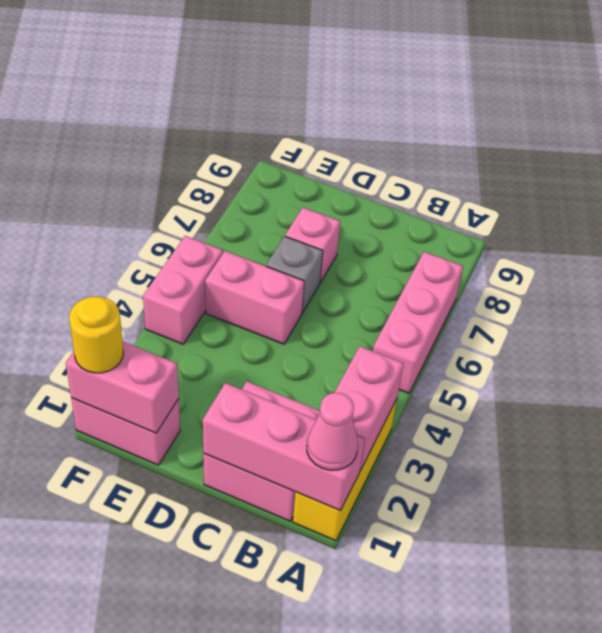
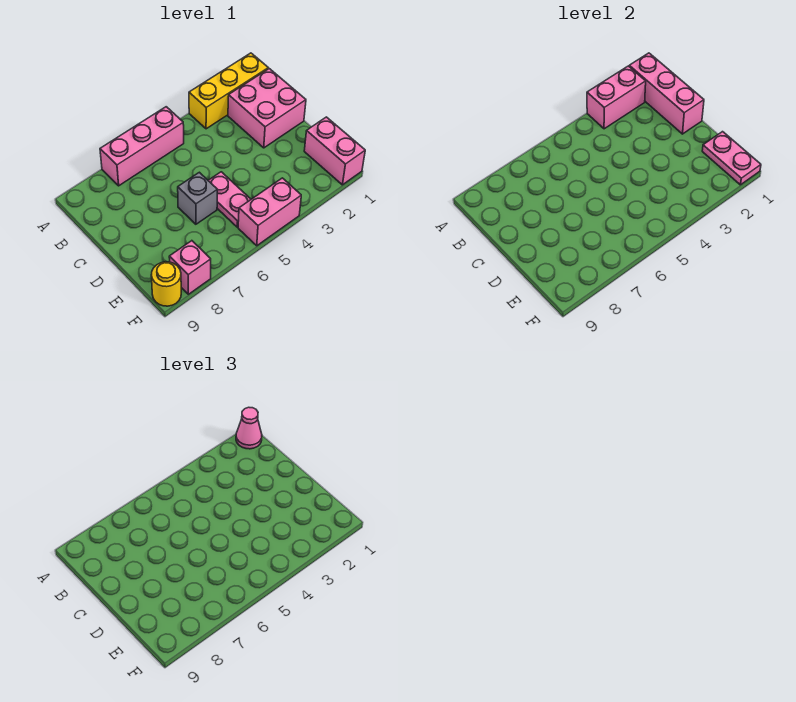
pink brick D5:E5 level 1 -> pink plate D5:E5 level 1
pink brick D7 level 1 -> pink brick F8 level 1
pink brick E1:F1 level 2 -> pink plate E1:F1 level 2
yellow round brick F1 level 3 -> yellow round brick F9 level 1

